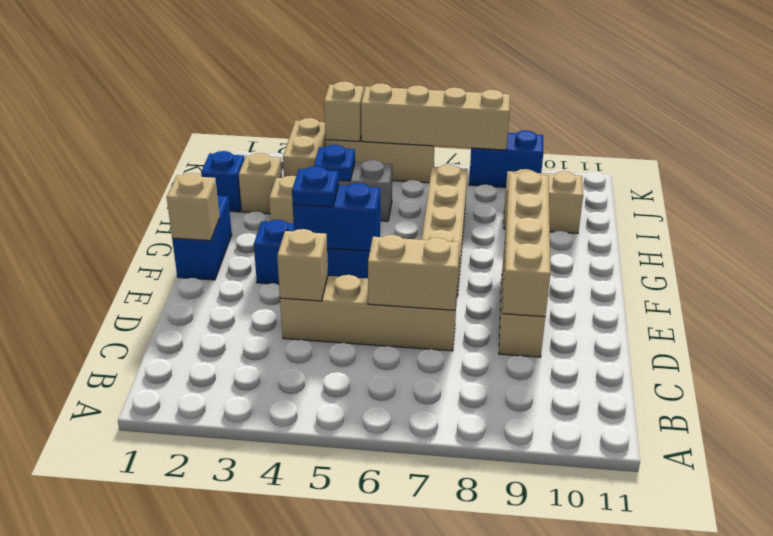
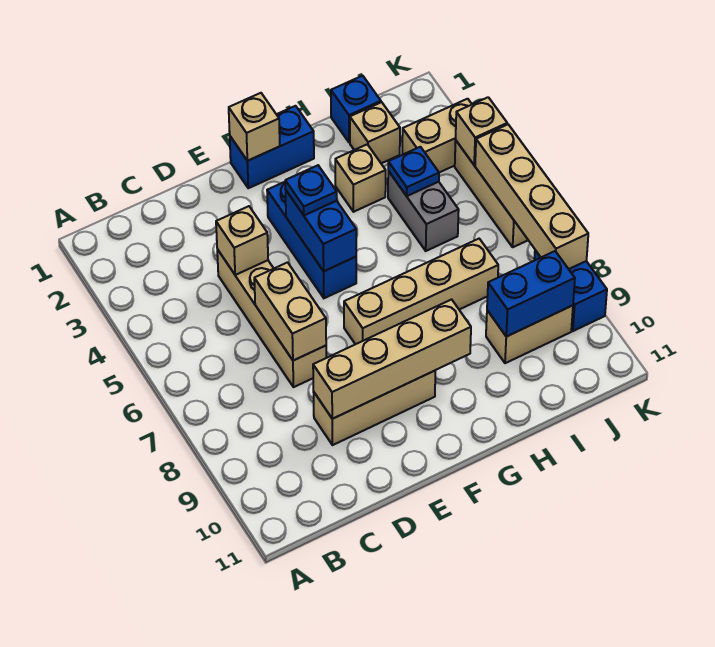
tan brick I9:I10 level 1 -> tan brick I9:J9 level 1
none -> blue brick I9:J9 level 2

